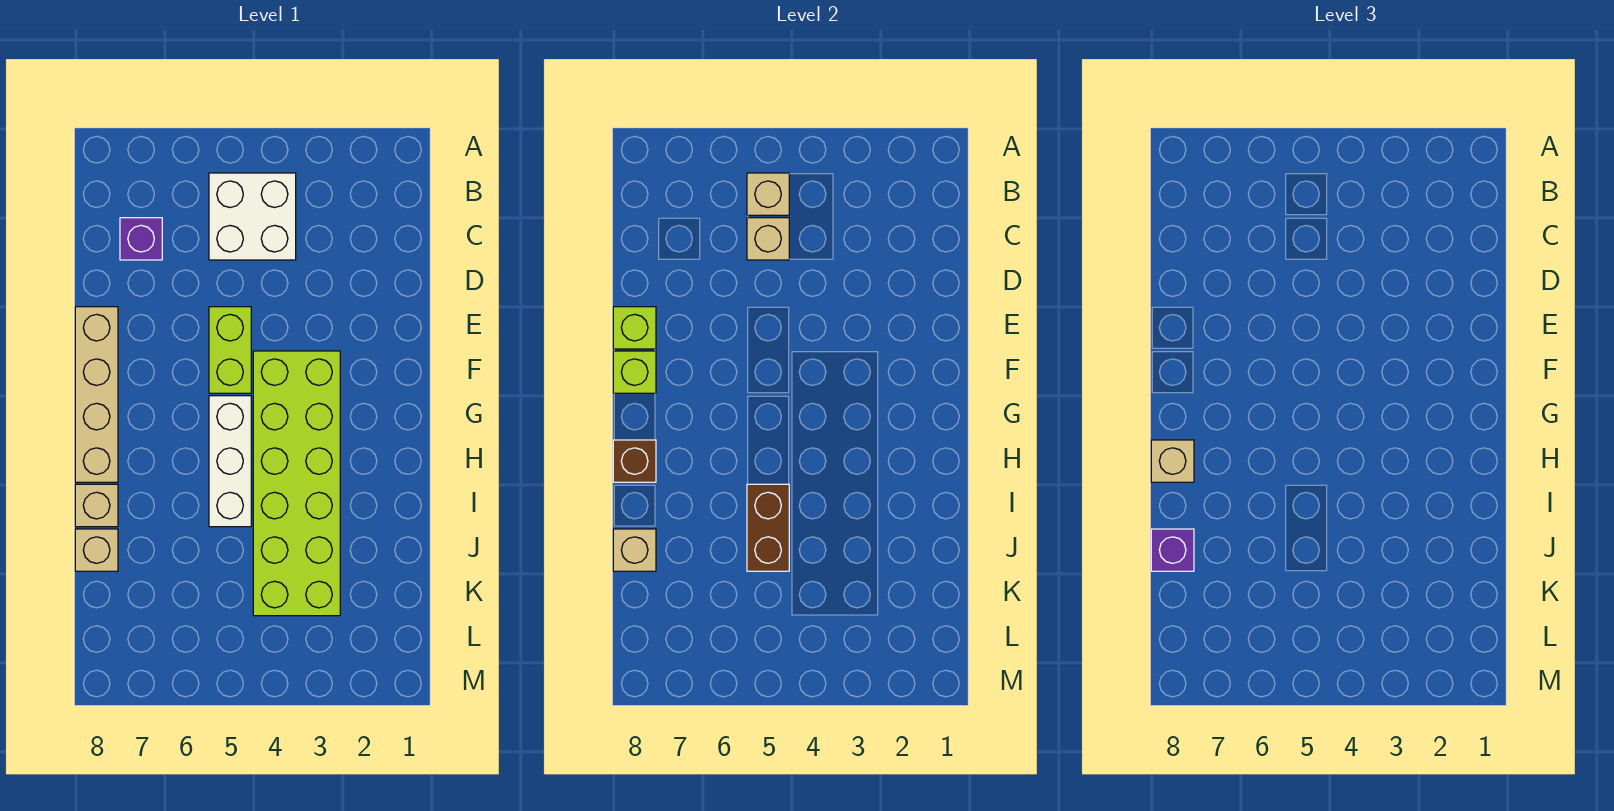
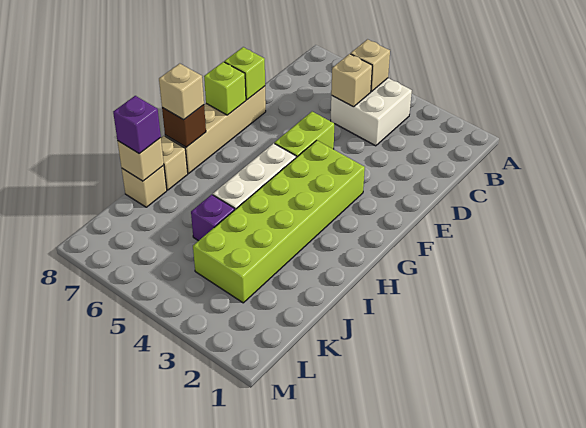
purple brick C7 level 1 -> purple brick J5 level 1
brown brick I5:J5 level 2 -> none

